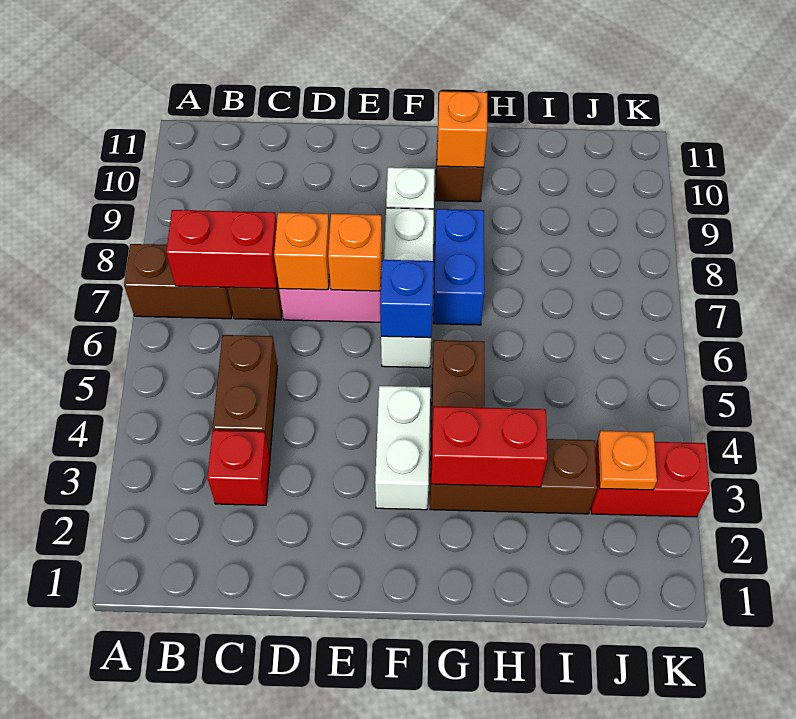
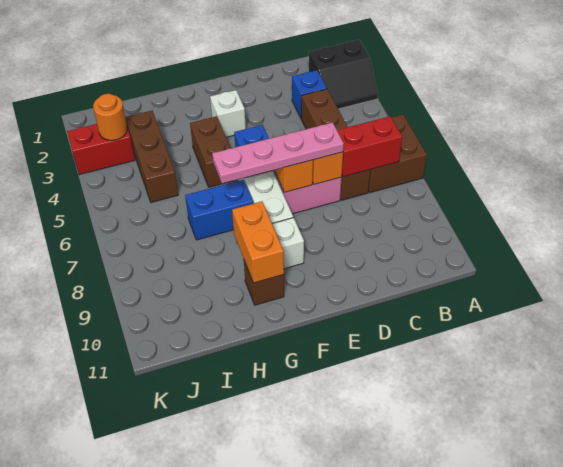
none -> black slope A2:B3 level 1 top 2
brown brick A7:B7 level 1 -> brown brick A6:B7 level 1
red brick C3 level 1 -> blue brick C3 level 1
none -> pink plate D7:G7 level 3
white brick F3:F4 level 1 -> white brick F3 level 1
brown brick G3:I3 level 1 -> brown brick I3:I5 level 1
red brick G3:H3 level 2 -> none
blue brick G7:G8 level 1 -> blue brick G7:H7 level 1
orange brick G10 level 2 -> orange brick G9:G10 level 2
orange plate J3 level 2 -> orange round brick J3 level 2

